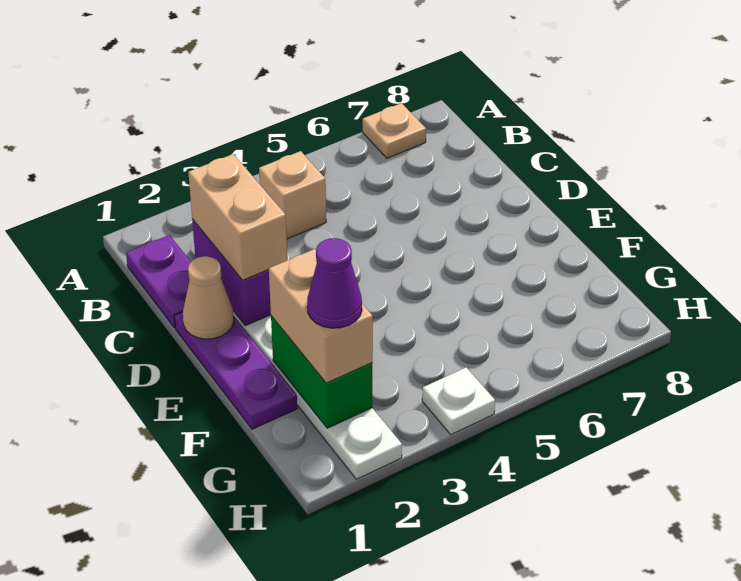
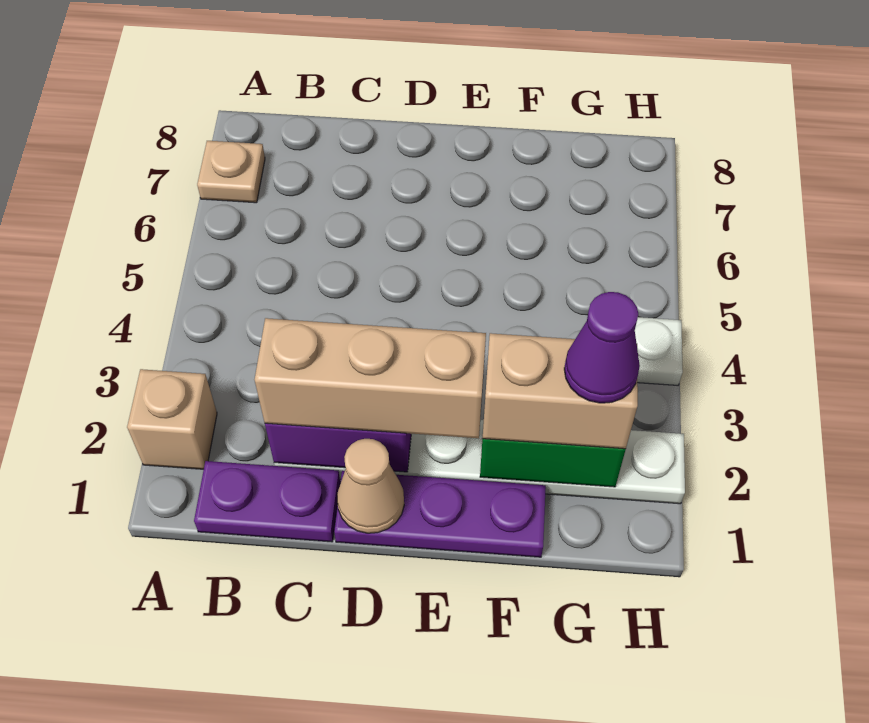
tan brick B4 level 1 -> tan brick A2 level 1
tan brick C2:D2 level 3 -> tan brick C2:E2 level 3

